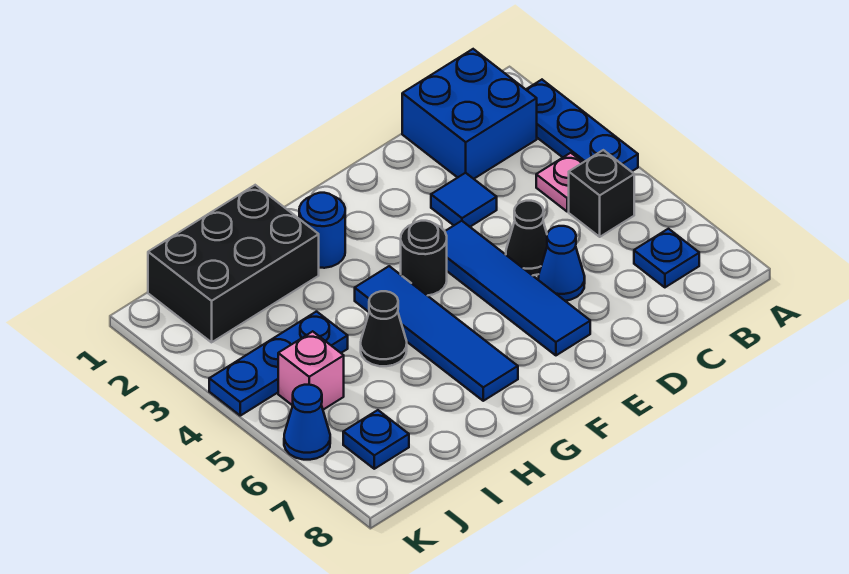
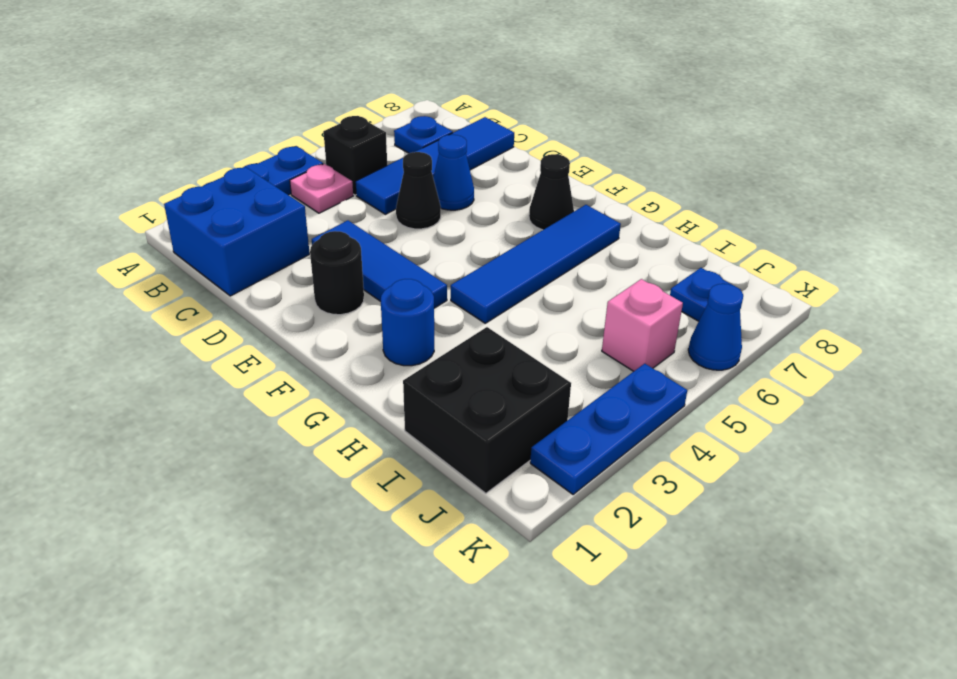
blue tile D3 level 1 -> blue tile D3:F3 level 1
blue tile E4:E7 level 1 -> blue tile C5:C8 level 1
black round brick F4 level 1 -> black round brick E2 level 1
black brick H1:J2 level 1 -> black brick I1:J2 level 1
black cone H5 level 1 -> black cone F7 level 1
blue plate I4:K4 level 1 -> blue plate K2:K4 level 1

